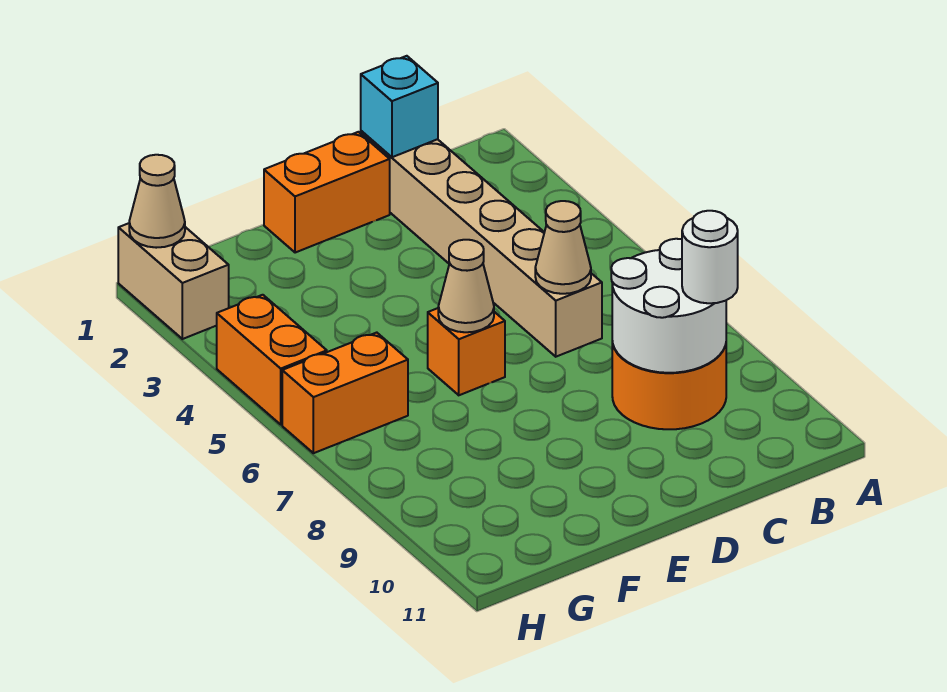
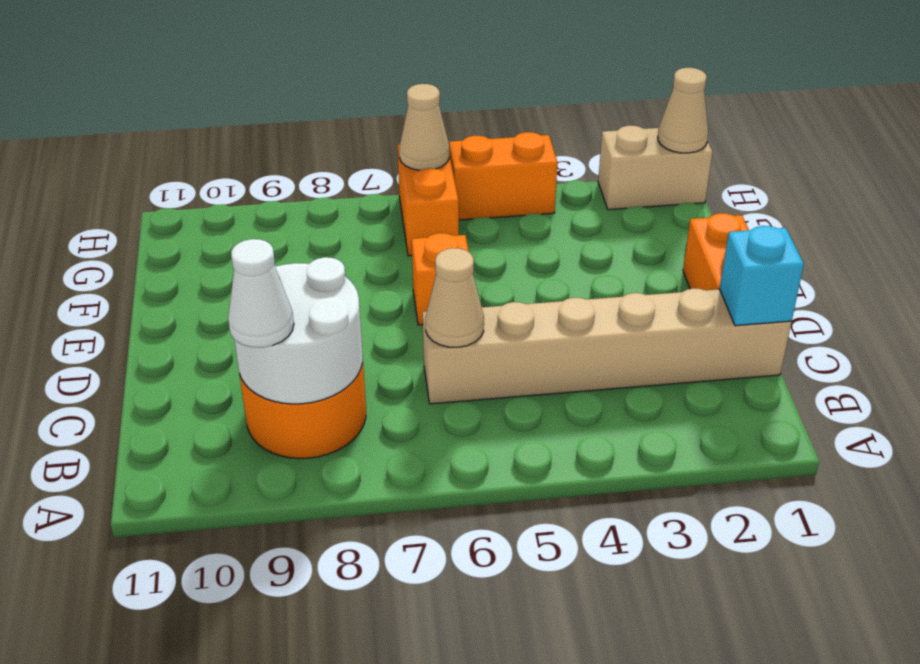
white round brick B9 level 3 -> white cone B9 level 3
tan cone E6 level 2 -> tan cone H6 level 2

